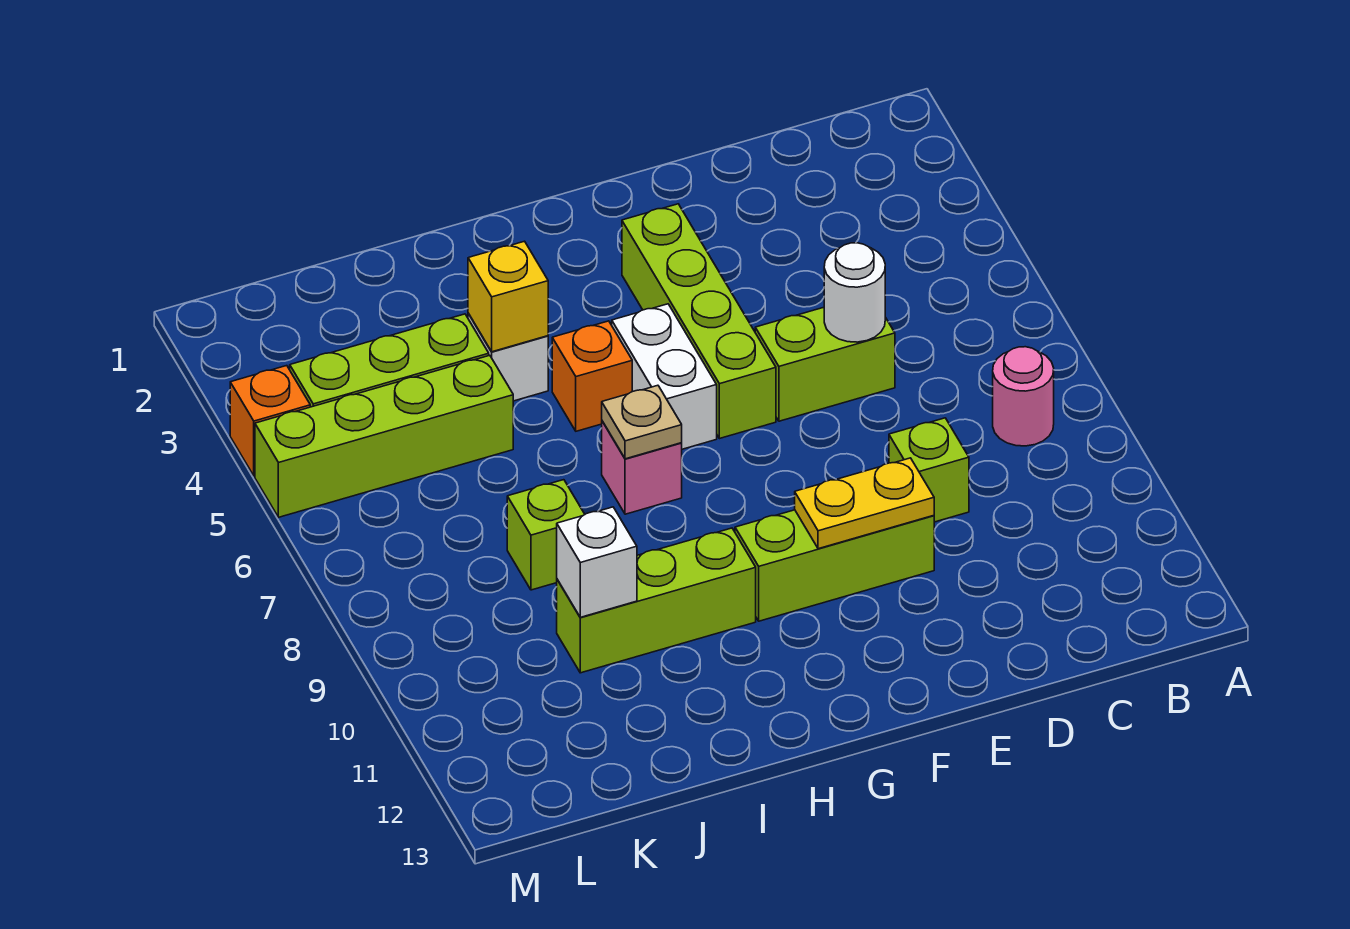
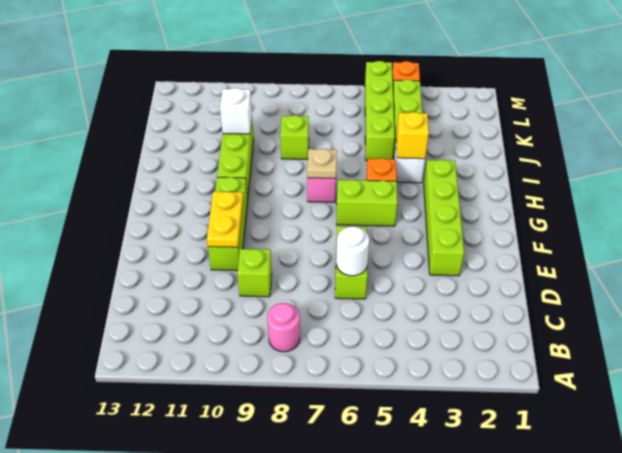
lime brick F3:F6 level 1 -> lime brick E3:H3 level 1
white brick G5:G6 level 1 -> lime brick G5:G6 level 1

